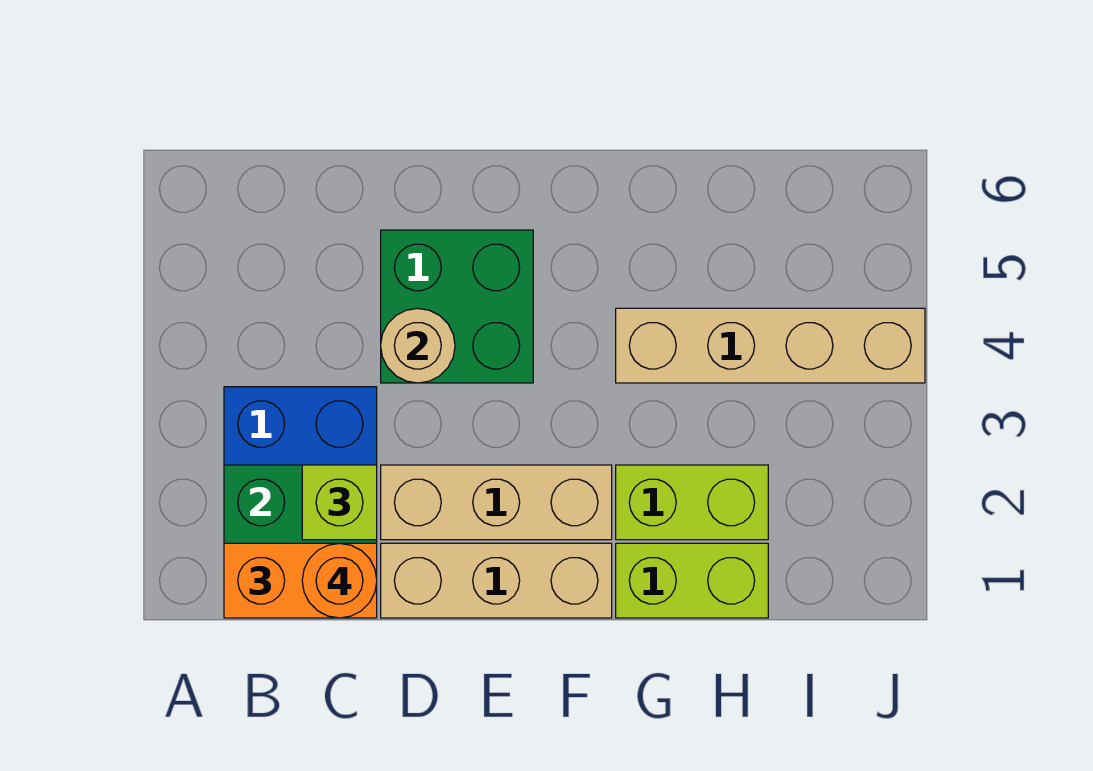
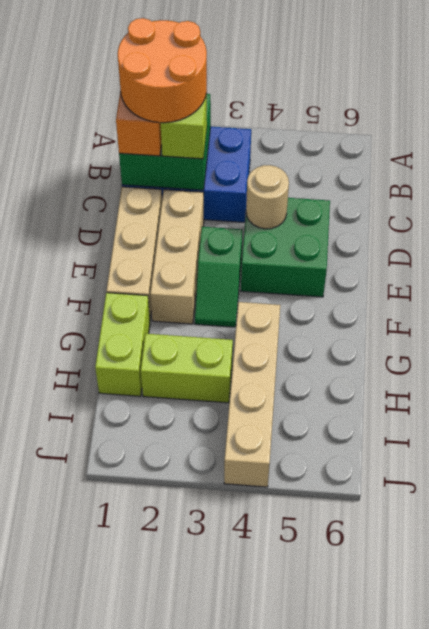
orange round brick C1 level 4 -> orange round brick B1:C2 level 4
none -> green slope E3:F3 level 1 top E
lime brick G2:H2 level 1 -> lime brick H2:H3 level 1

